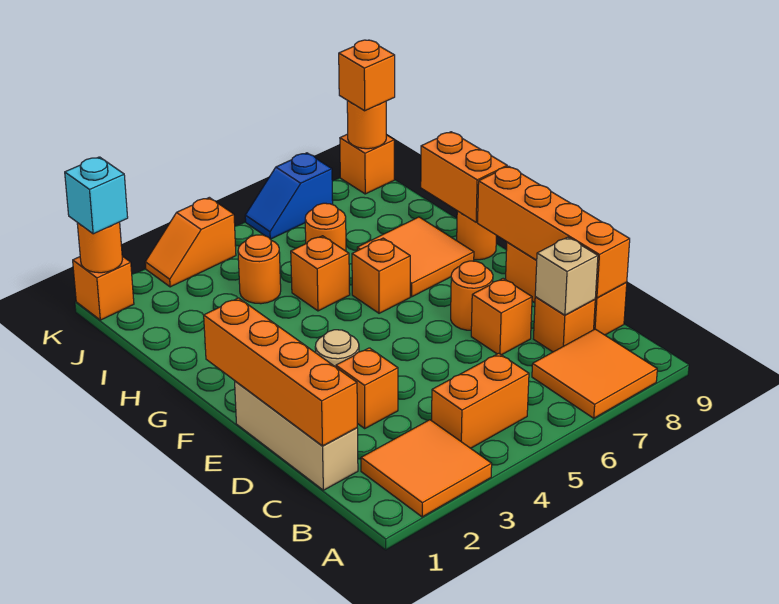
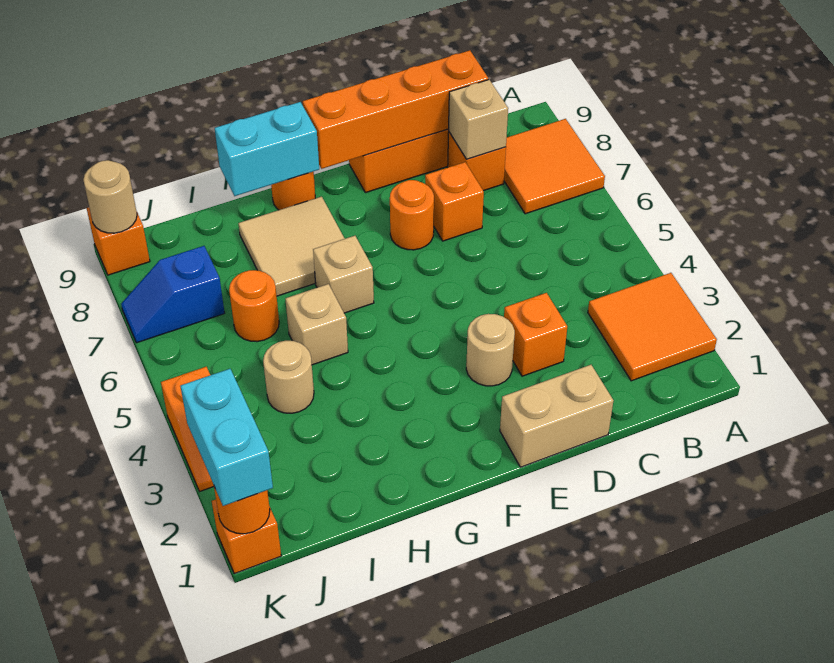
orange brick B4:B5 level 1 -> none
tan brick C1:E1 level 1 -> tan brick D1:E1 level 1
orange brick C1:F1 level 2 -> none
orange brick G6 level 1 -> tan brick G6 level 1
orange tile G7:H8 level 1 -> tan tile G7:H8 level 1
orange brick G9:H9 level 2 -> cyan brick G9:H9 level 2
orange brick H5 level 1 -> tan brick H5 level 1
orange round brick I4 level 1 -> tan round brick I4 level 1
cyan brick K1 level 3 -> cyan brick K1:K2 level 3
blue slope K6:K7 level 1 top 7 -> blue slope J7:K7 level 1 top J
orange round brick K9 level 2 -> tan round brick K9 level 2
orange brick K9 level 3 -> none

